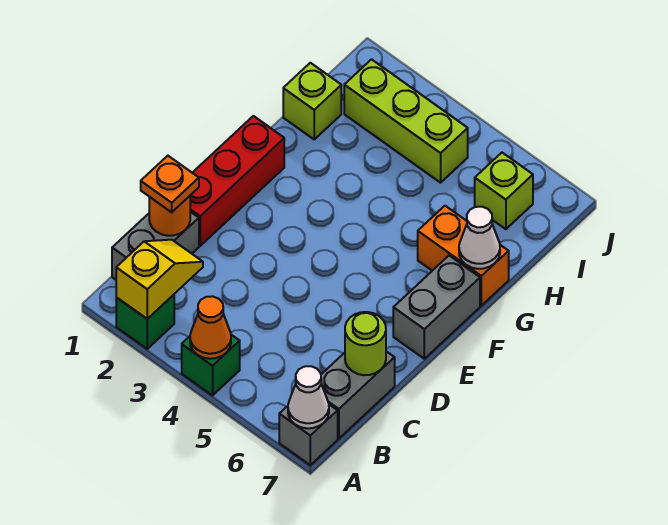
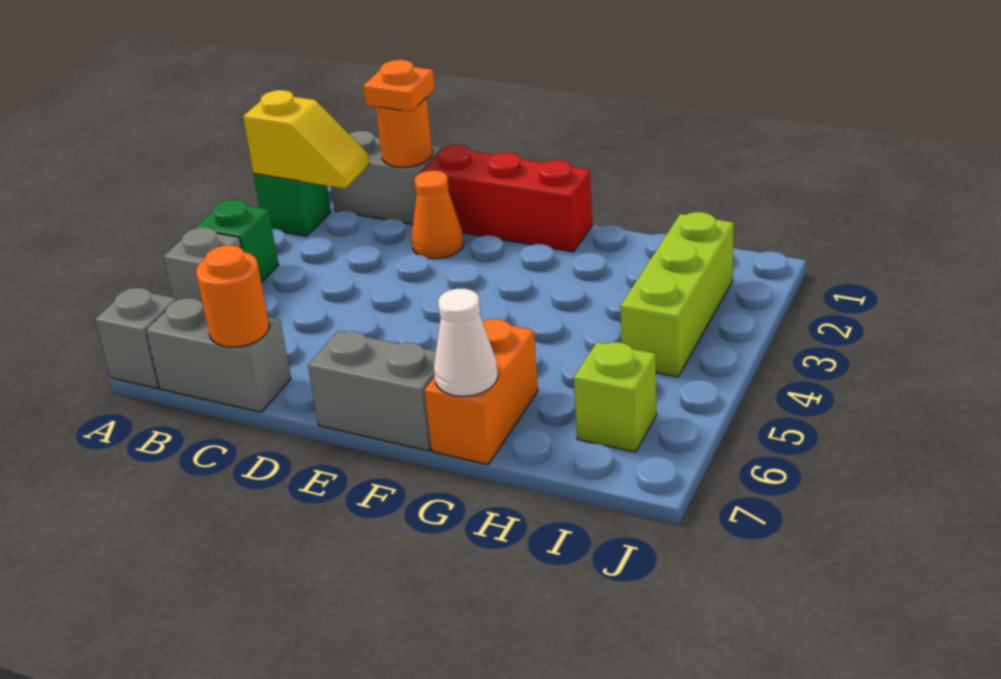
orange cone A4 level 2 -> orange cone D2 level 1
none -> grey brick A5 level 1
white cone A7 level 2 -> none
lime round brick C7 level 2 -> orange round brick C7 level 2
lime brick H1 level 1 -> none

